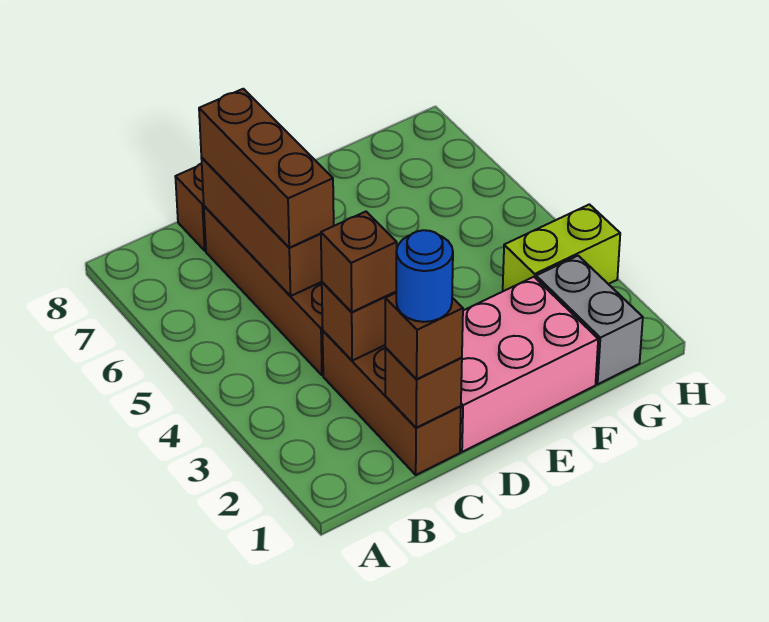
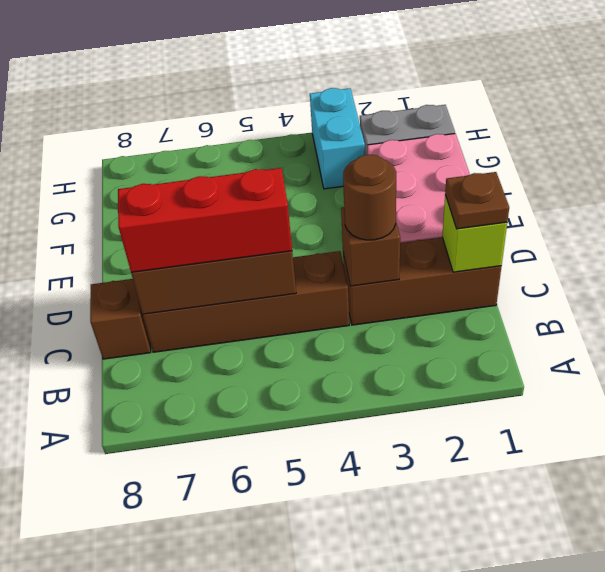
brown brick C1 level 2 -> lime brick C1 level 2
brown brick C1 level 3 -> brown plate C1 level 3
blue round brick C1 level 4 -> none
brown brick C3 level 3 -> brown round brick C3 level 3
brown brick C5:C7 level 3 -> red brick C5:C7 level 3
lime brick G3:H3 level 1 -> cyan brick G3:H3 level 1

